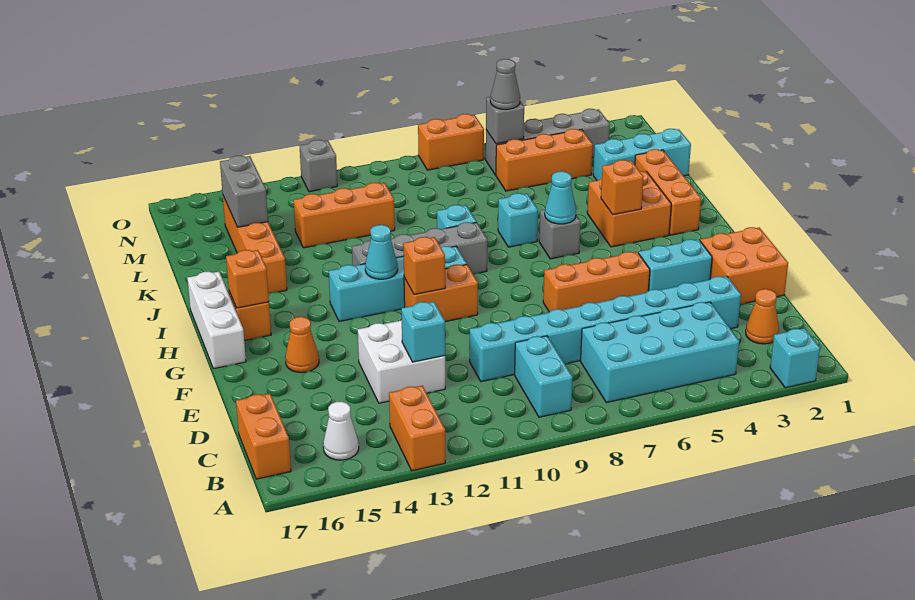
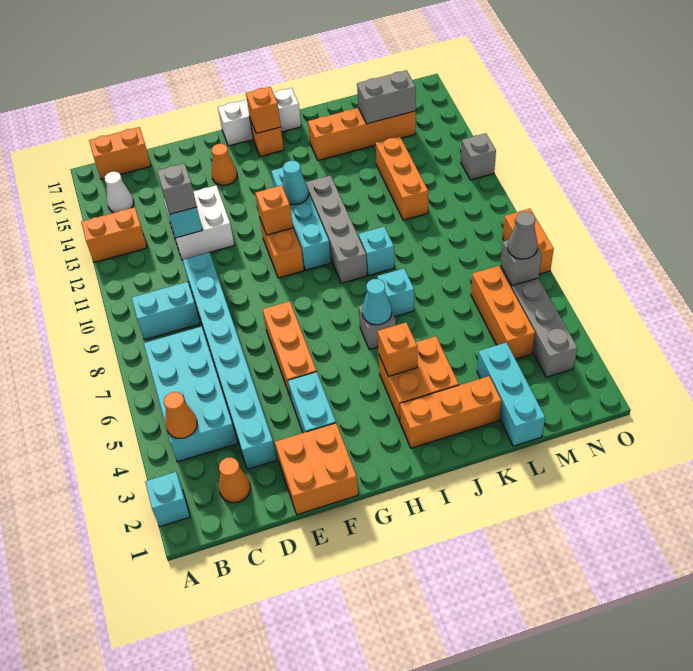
none -> orange cone B4 level 2
none -> grey brick D12 level 3

